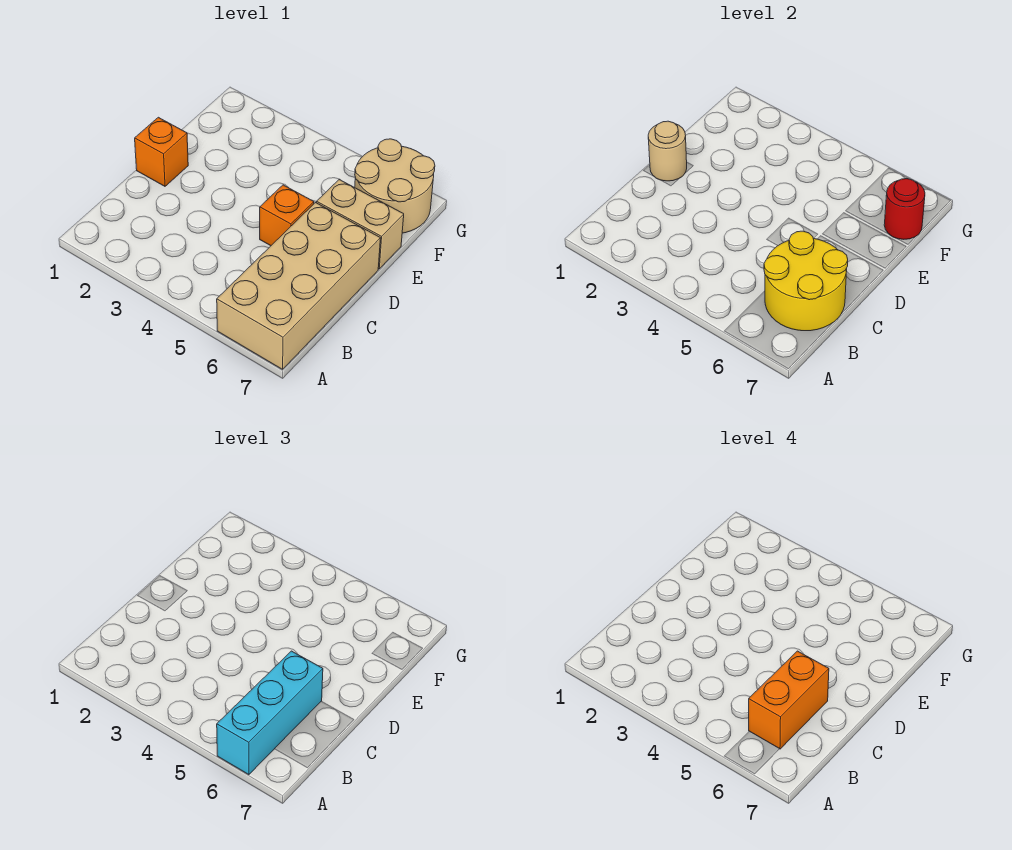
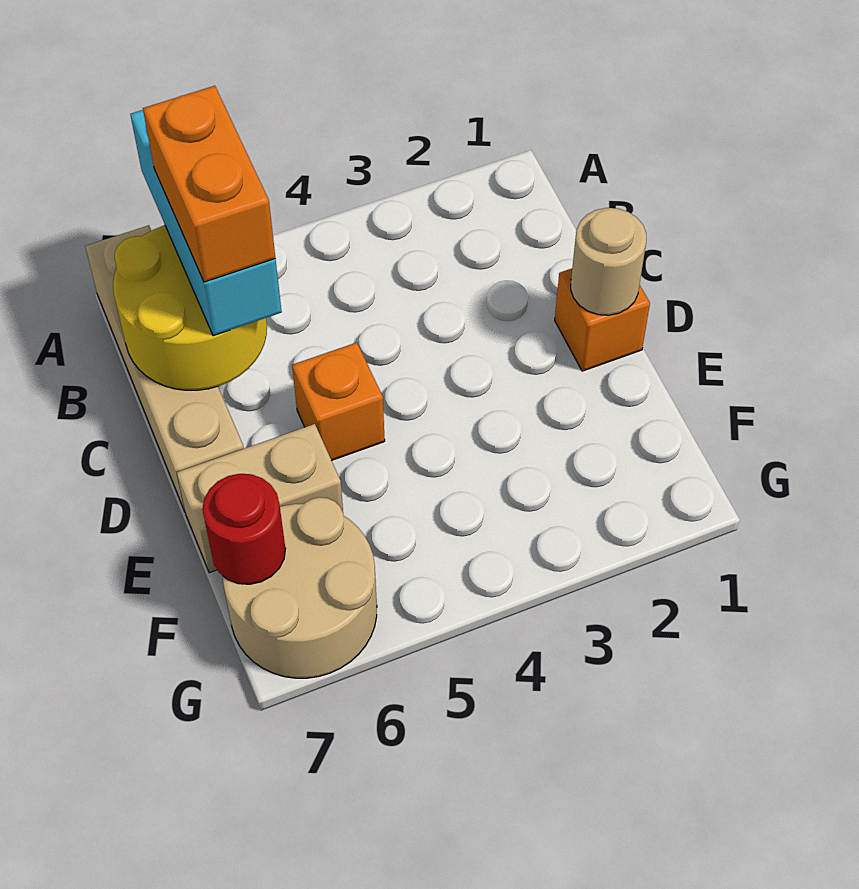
tan brick A6:D7 level 1 -> tan brick A7:D7 level 1

